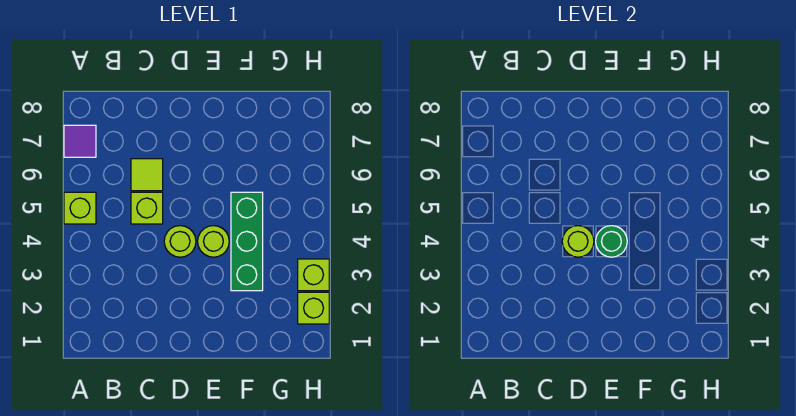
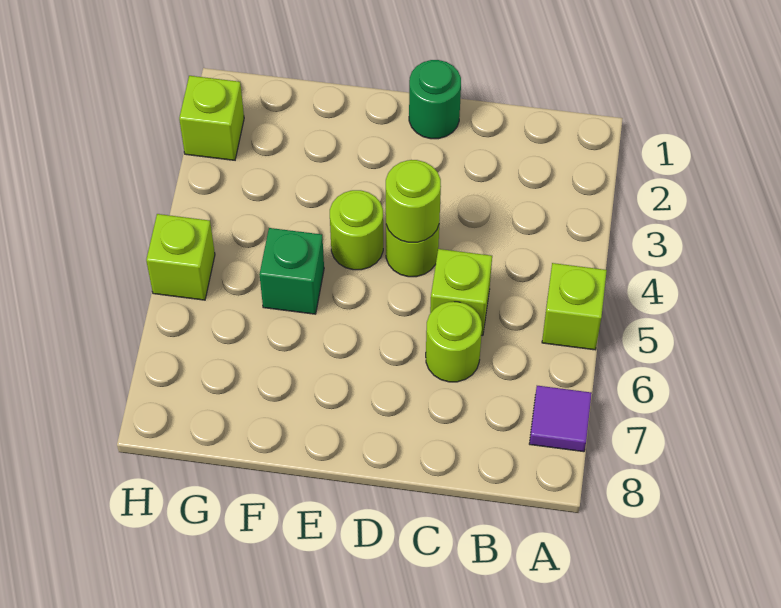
lime tile C6 level 1 -> lime round brick C6 level 1
green round brick E4 level 2 -> green round brick D1 level 1
green brick F3:F5 level 1 -> green brick F5 level 1
lime brick H3 level 1 -> lime brick H5 level 1

